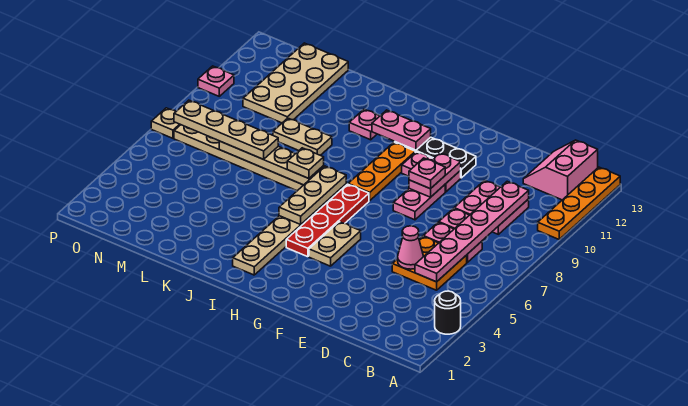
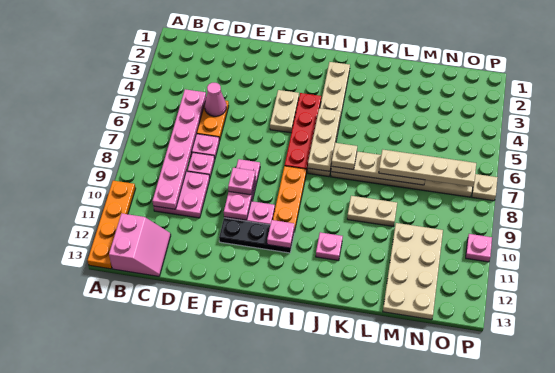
black round brick A3 level 1 -> none
pink plate H11:I11 level 2 -> pink plate H11 level 2

